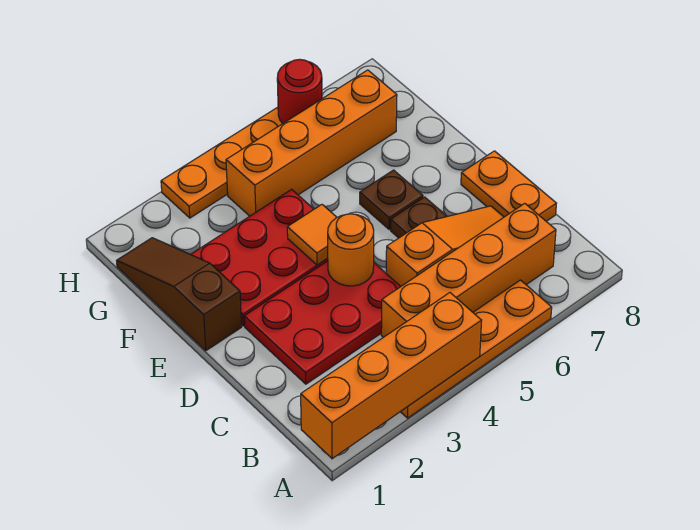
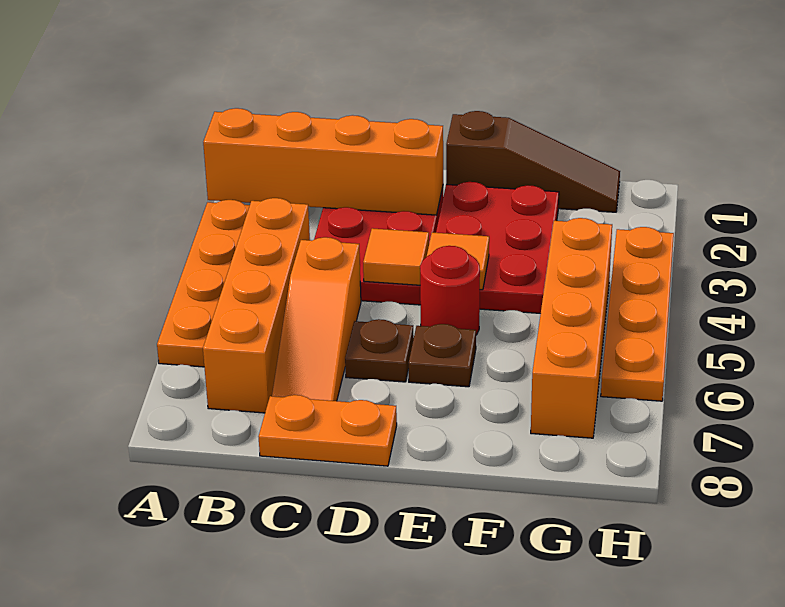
orange brick A1:A4 level 2 -> orange brick A2:D2 level 2
orange round brick D4 level 2 -> orange tile D4 level 2
red round brick H6 level 2 -> red round brick E5 level 1

